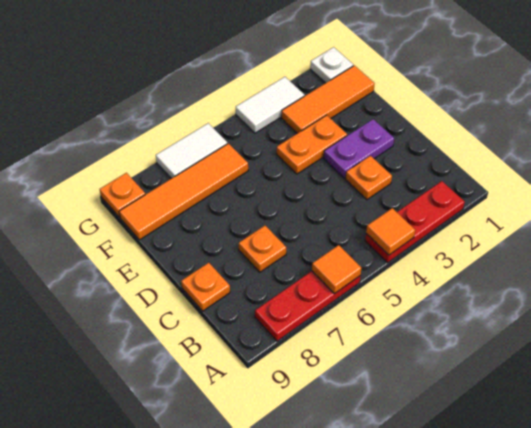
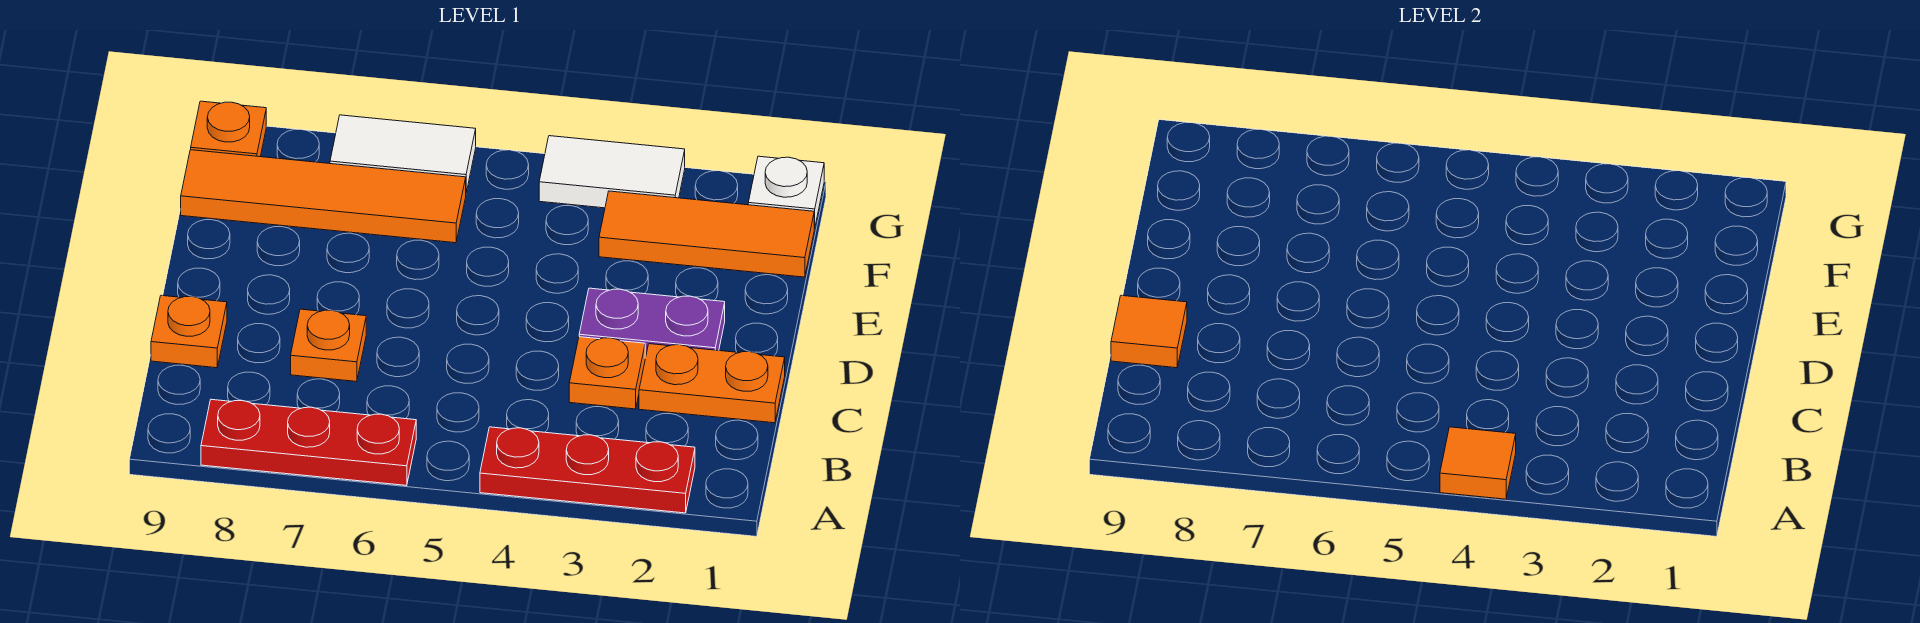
orange tile A6 level 2 -> orange tile C9 level 2
orange plate E3:E4 level 1 -> orange plate C1:C2 level 1

